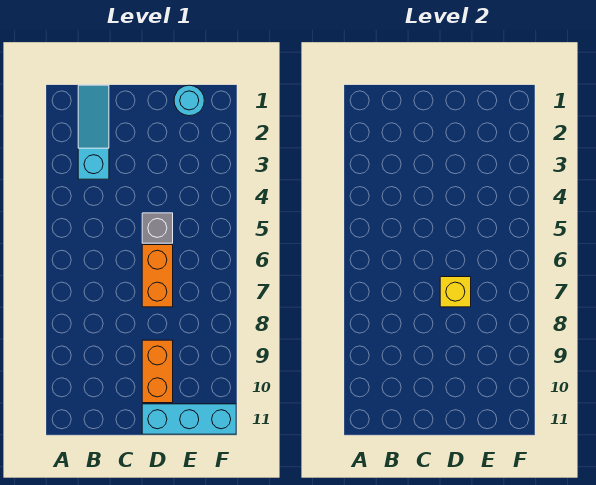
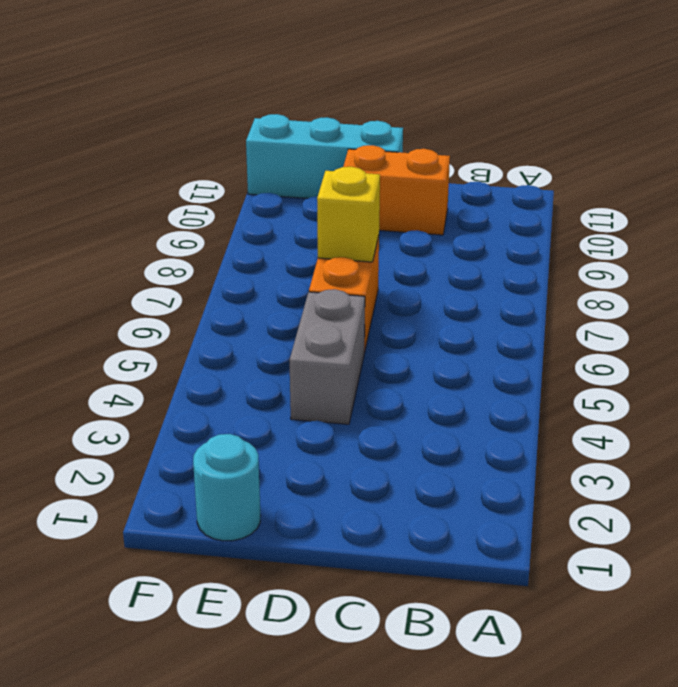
cyan slope B1:B3 level 1 top 3 -> none
grey brick D5 level 1 -> grey brick D4:D5 level 1
orange brick D9:D10 level 1 -> orange brick C10:D10 level 1

